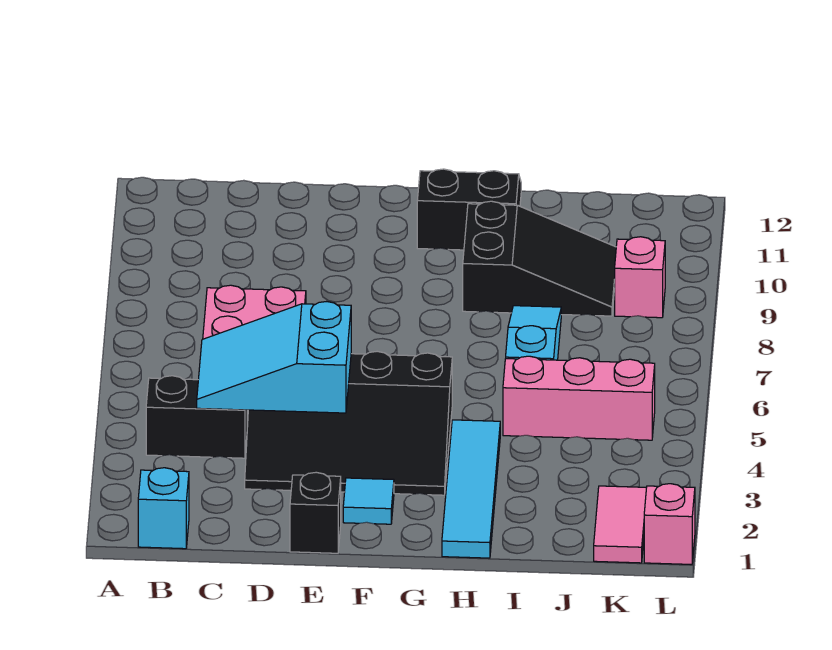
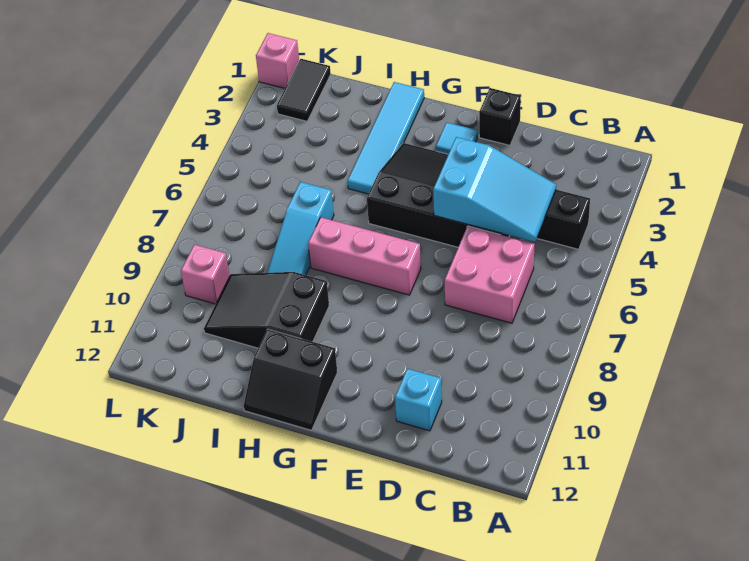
cyan brick B1 level 1 -> cyan brick D11 level 1
pink brick I5:K5 level 1 -> pink brick F7:H7 level 1
pink tile K1:K2 level 1 -> black tile K1:K2 level 1

